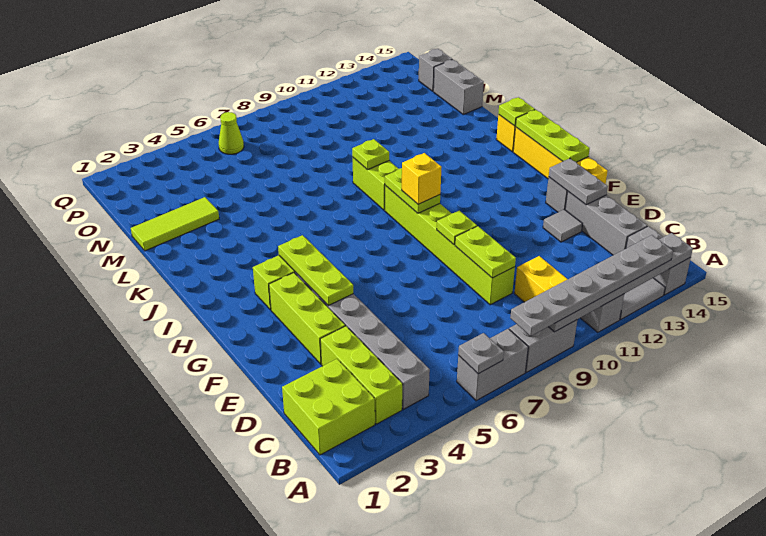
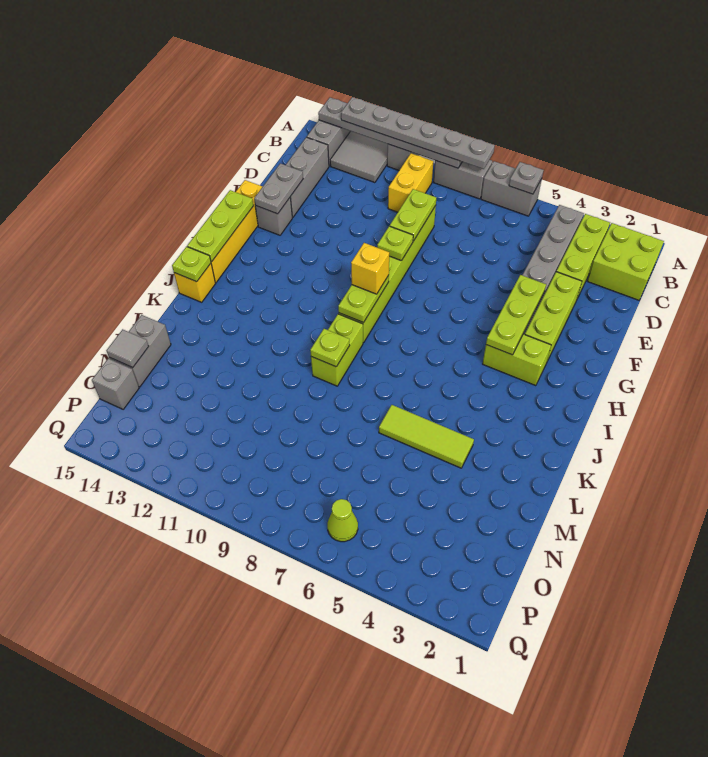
grey tile E13 level 1 -> grey tile N15 level 2
lime tile M1:M3 level 1 -> lime tile L4:L6 level 1

